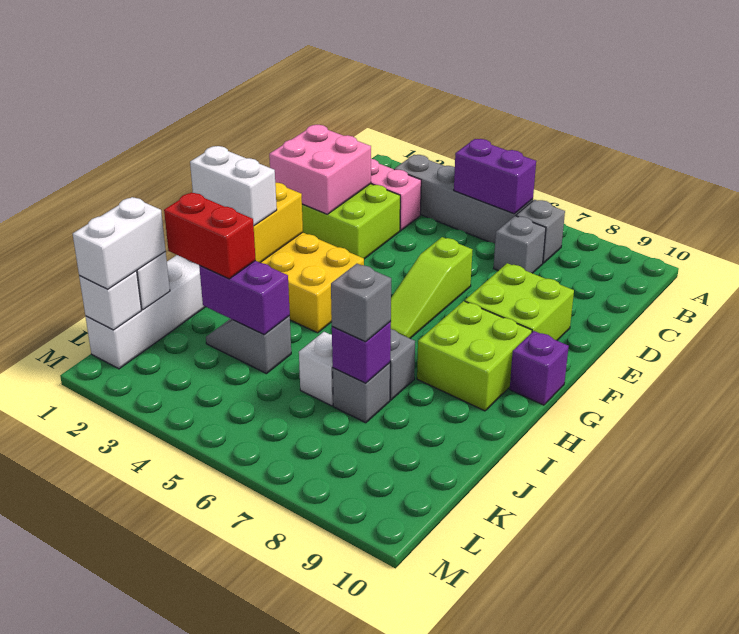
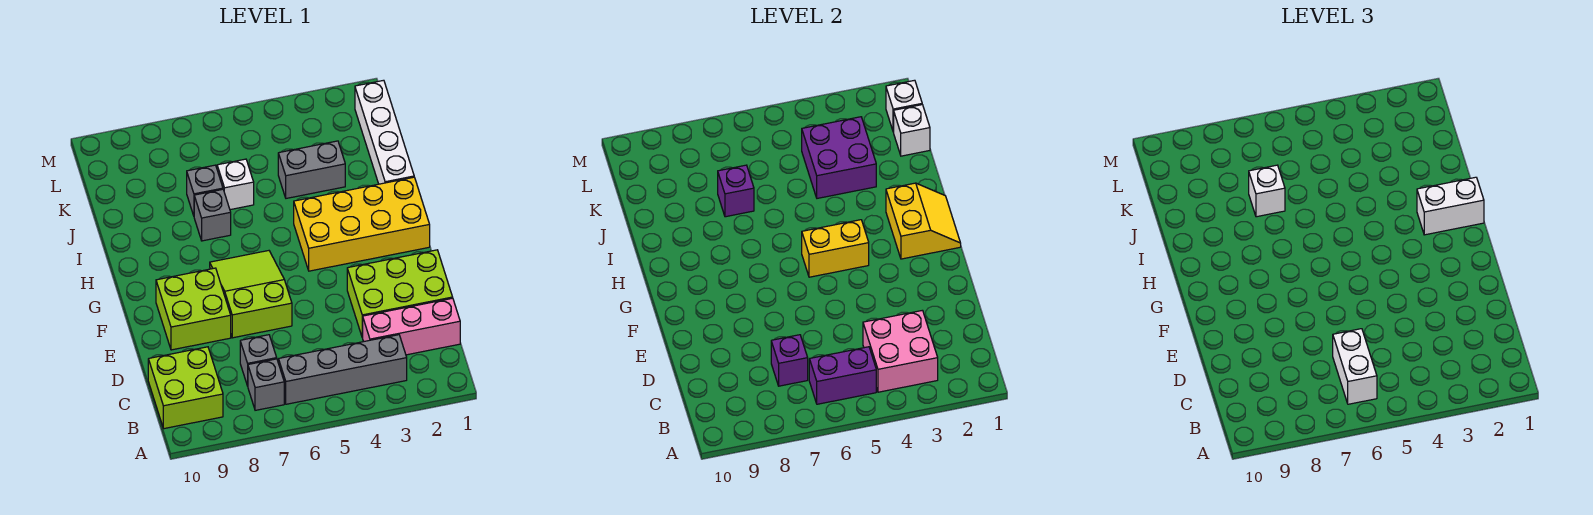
pink brick D1:E2 level 2 -> pink brick B3:C4 level 2
lime slope E6:G6 level 1 top E -> lime slope E6:G7 level 1 top E
none -> yellow brick G4:G5 level 2
lime brick G8:H9 level 1 -> lime brick B9:C10 level 1
purple brick G10 level 1 -> purple brick C7 level 2
red brick J2:J3 level 3 -> none
grey slope J3:J4 level 1 top 4 -> grey brick J3:J4 level 1
purple brick J3:J4 level 2 -> purple brick J3:K4 level 2
grey brick J7 level 3 -> white brick J7 level 3
white brick K1:L1 level 3 -> white brick B6:C6 level 3

